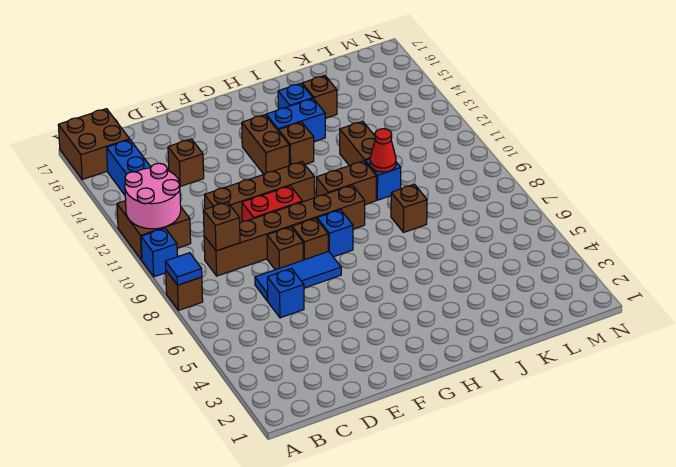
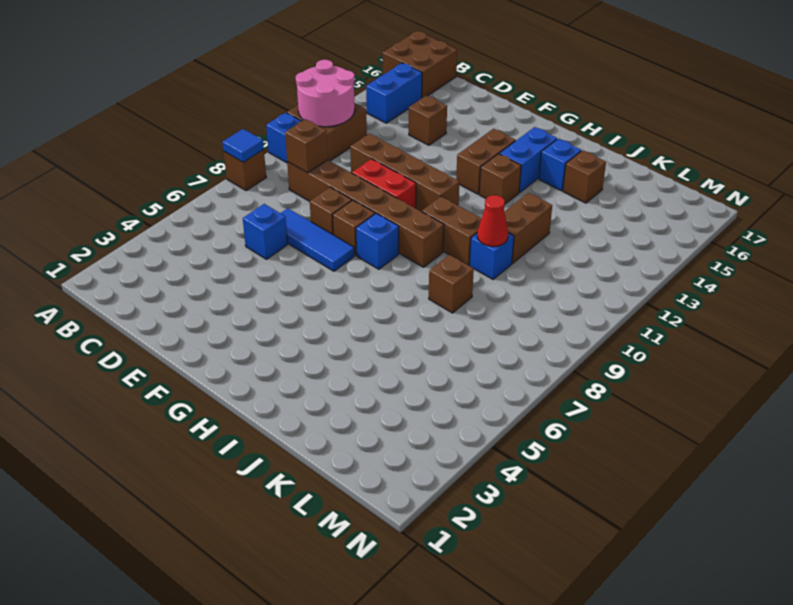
blue brick H14:I14 level 1 -> blue brick H14:H15 level 1

